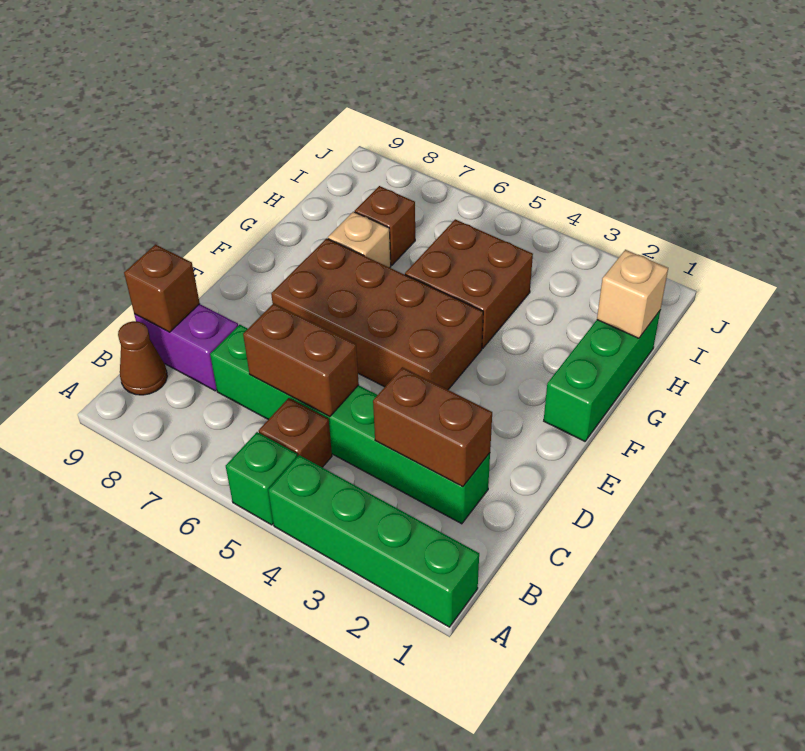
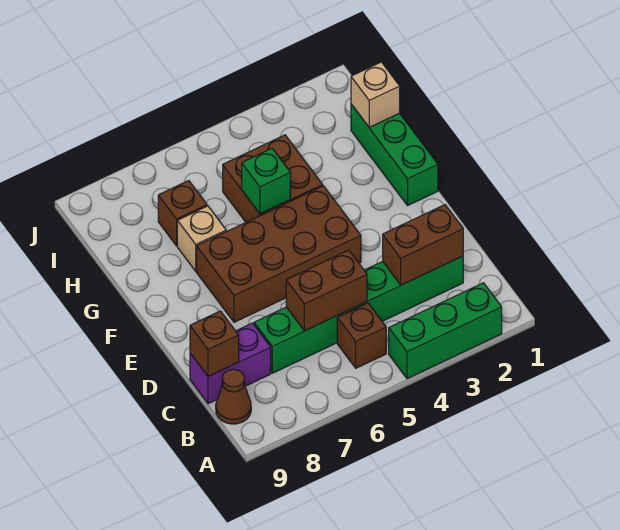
green brick A1:A4 level 1 -> green brick A2:A4 level 1
green brick A5 level 1 -> green brick G5 level 2

